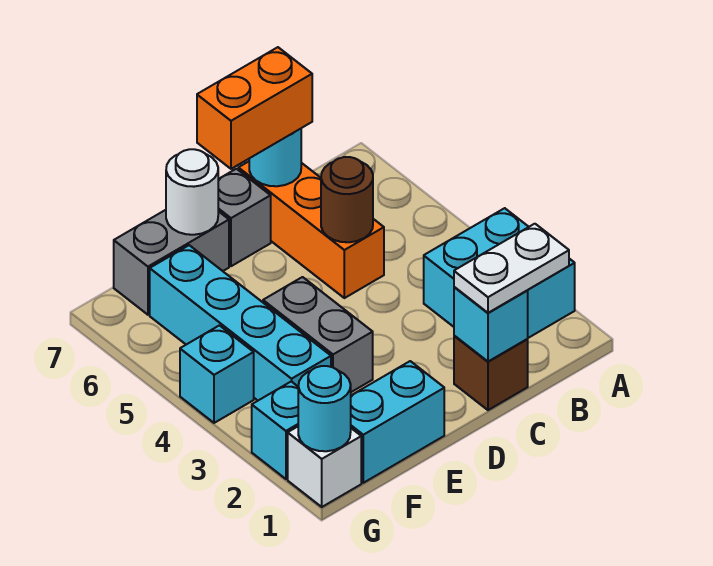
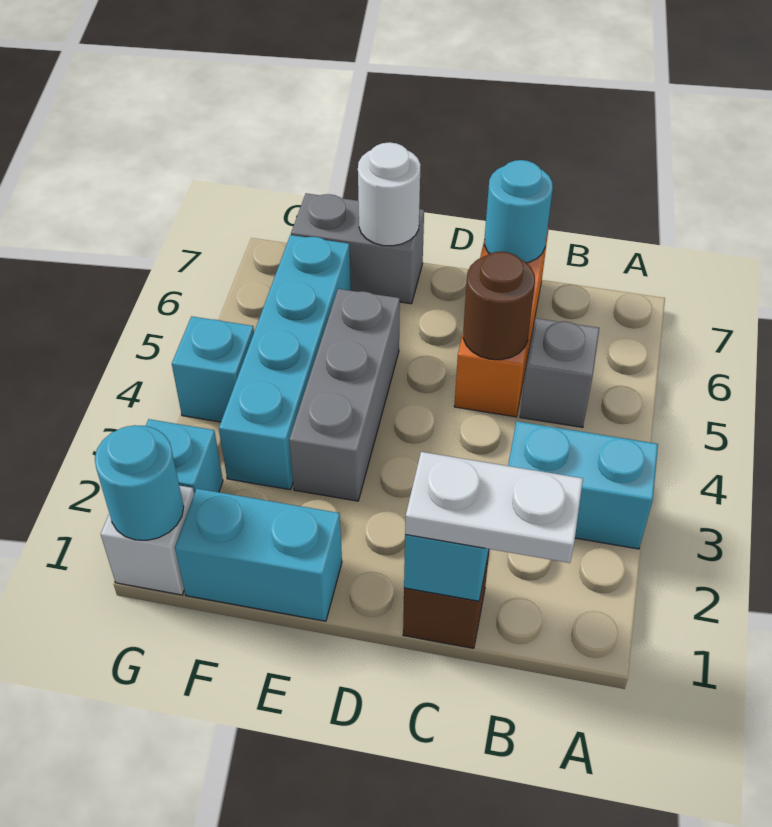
cyan brick A2:B3 level 1 -> cyan brick A3:B3 level 1
orange brick C7:D7 level 3 -> none
grey brick D7 level 1 -> grey brick B5 level 1
grey brick E3:E4 level 1 -> grey brick E3:E5 level 1

